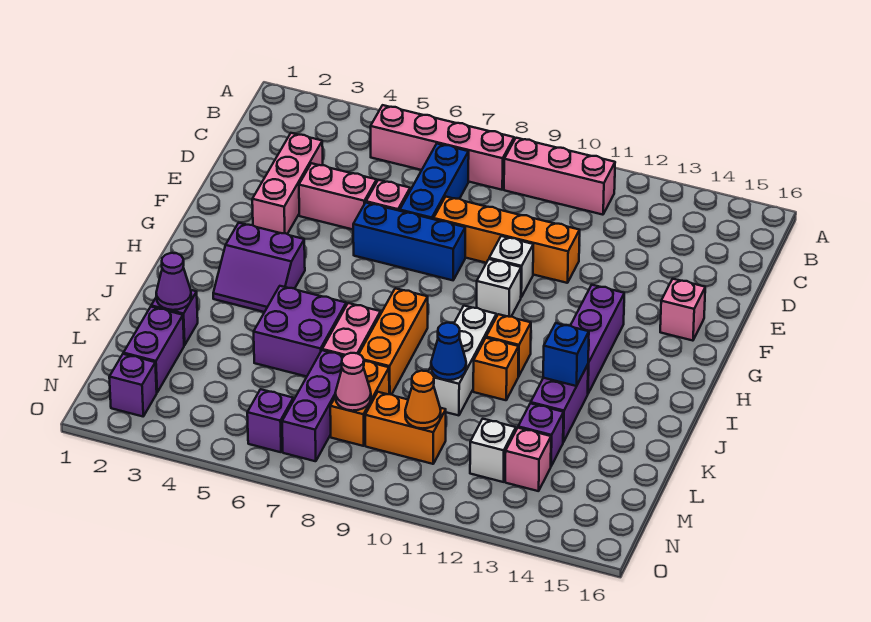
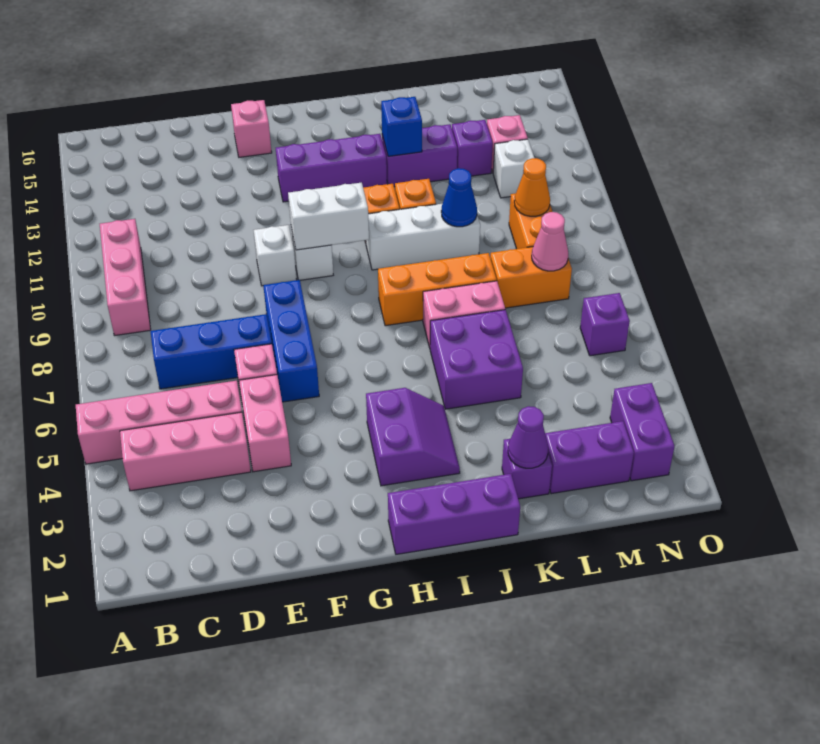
pink brick B5:B8 level 1 -> pink brick A5:D5 level 1
pink brick D3:F3 level 1 -> pink brick B4:D4 level 1
orange brick E8:E11 level 1 -> none
none -> white brick G10:H10 level 2
purple brick L7:N7 level 1 -> purple brick H1:J1 level 1
purple brick N2 level 1 -> purple brick N2:N3 level 1

